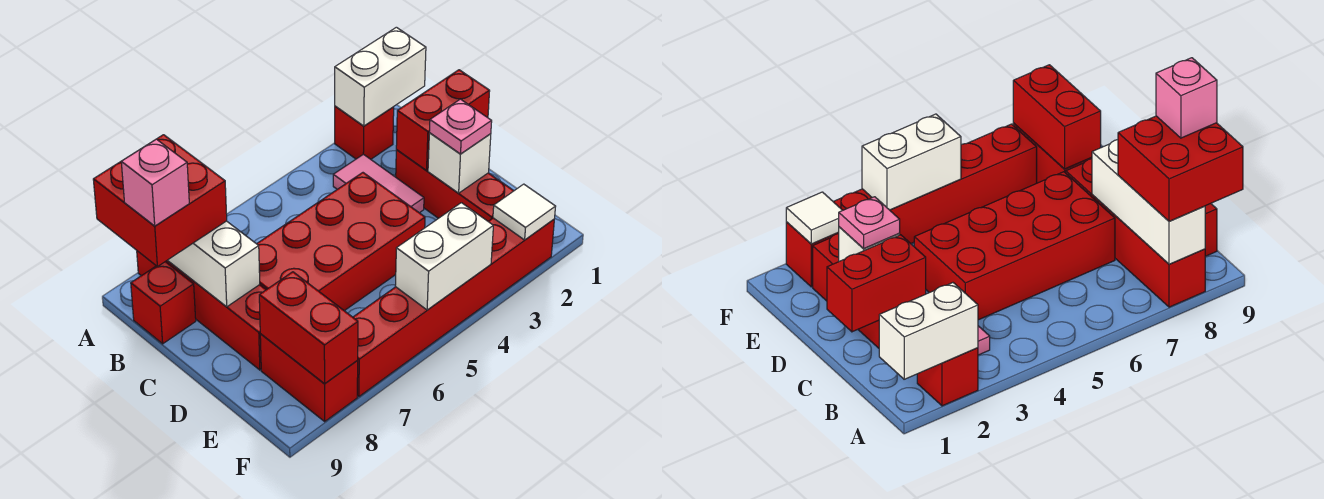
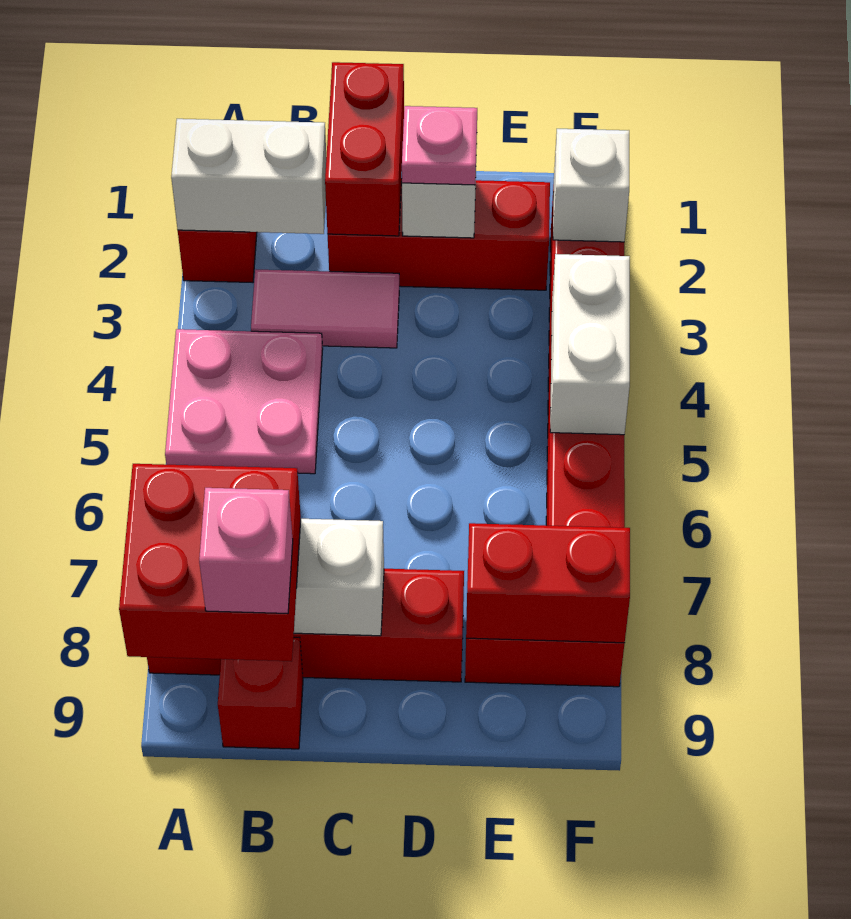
white brick A1:A2 level 2 -> white brick A2:B2 level 2
none -> pink plate A4:B5 level 1
red brick C4:D7 level 1 -> none
white tile F2 level 2 -> white brick F2 level 2

